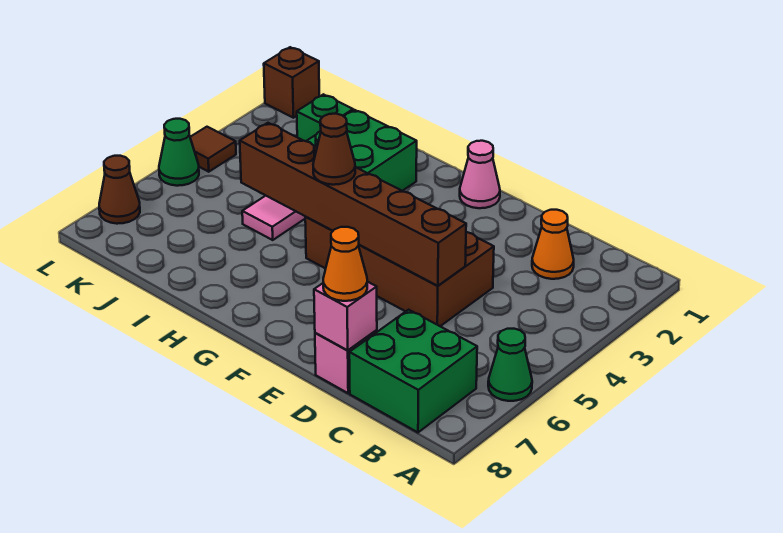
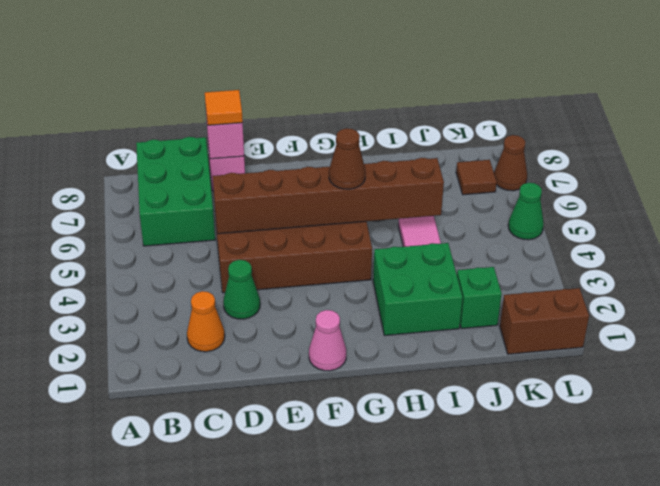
green cone A6 level 1 -> green cone D3 level 1
green brick B7:C8 level 1 -> green brick B6:C8 level 1
orange cone D8 level 3 -> orange tile D8 level 3
brown brick L1 level 1 -> brown brick K1:L1 level 1
brown tile L4 level 1 -> brown tile K7 level 1

